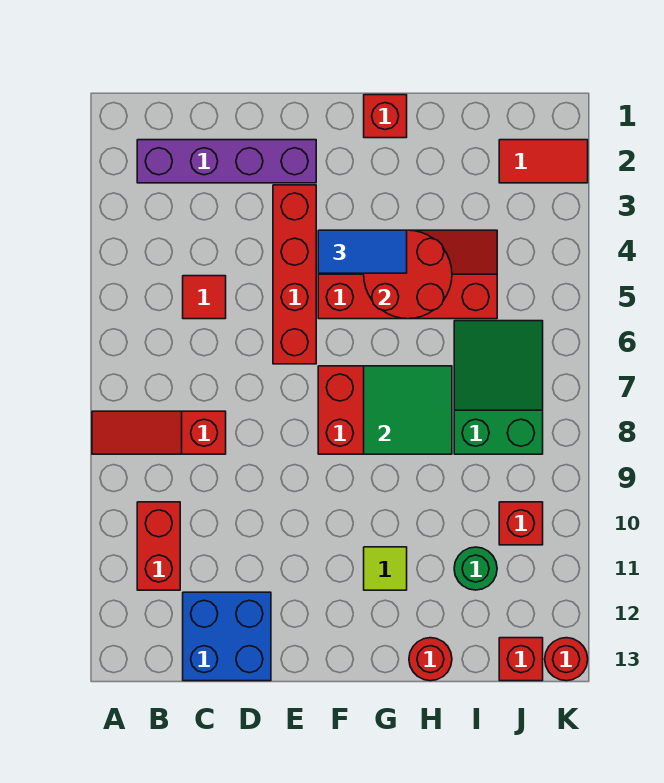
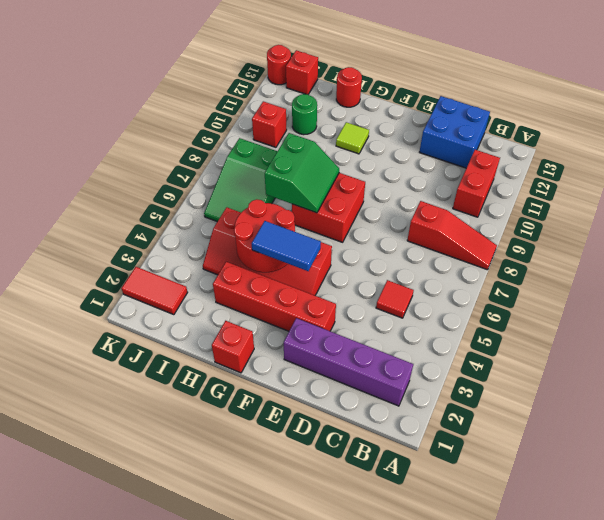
red brick E3:E6 level 1 -> red brick E3:H3 level 1
green tile G7:H8 level 2 -> green slope G7:H8 level 2 top H

